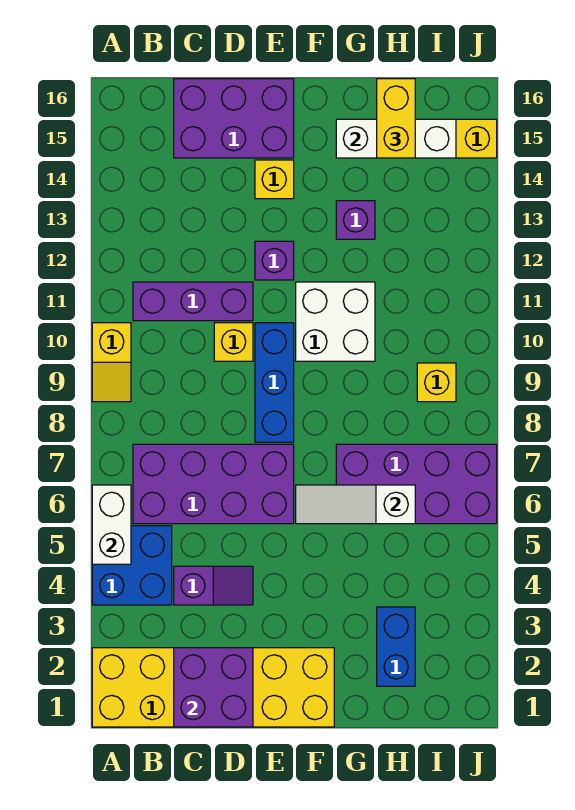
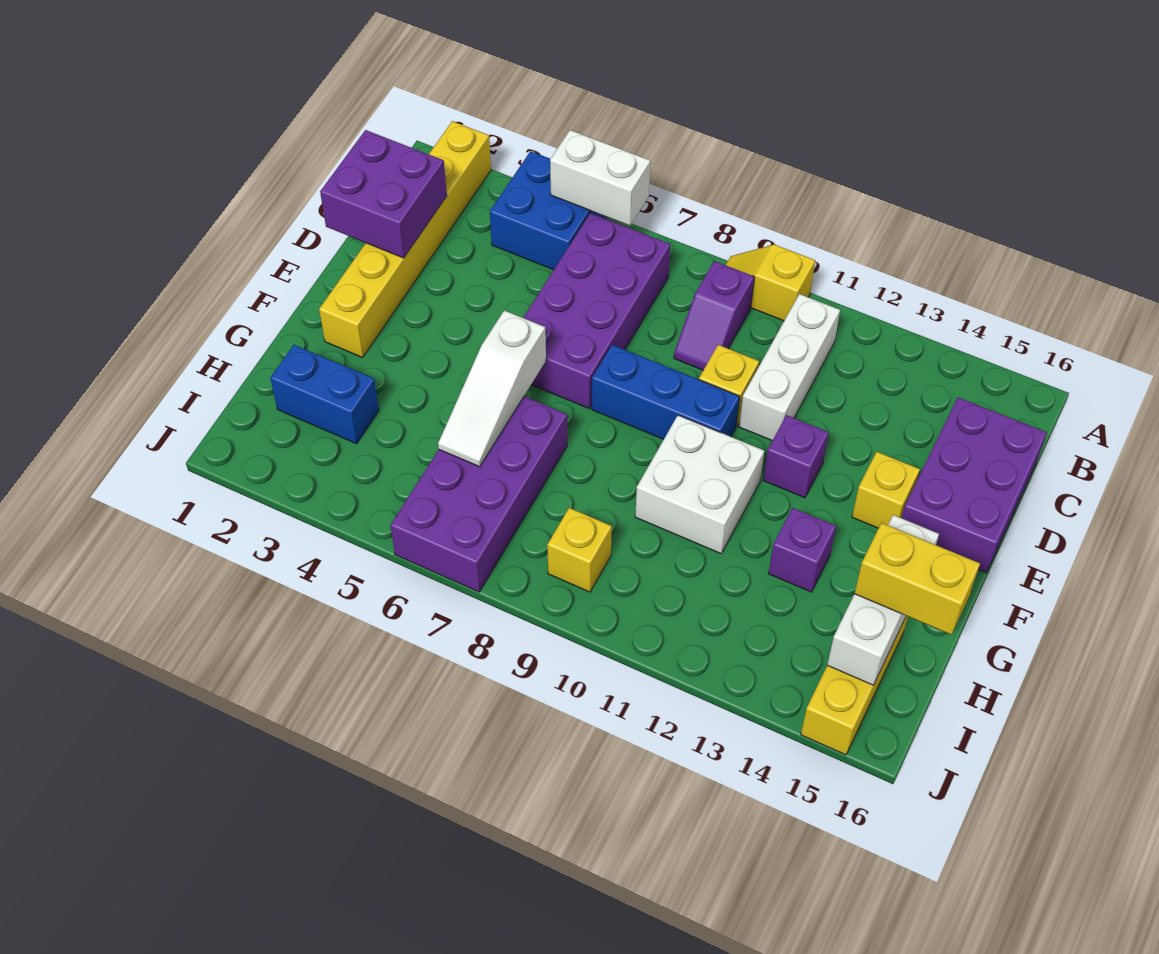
yellow brick A1:F2 level 1 -> yellow brick A2:F2 level 1
purple brick B11:D11 level 1 -> white brick B11:D11 level 1
purple slope C4:D4 level 1 top C -> purple slope B9:C9 level 1 top B
white slope F6:H6 level 2 top H -> white slope F6:H6 level 2 top F

